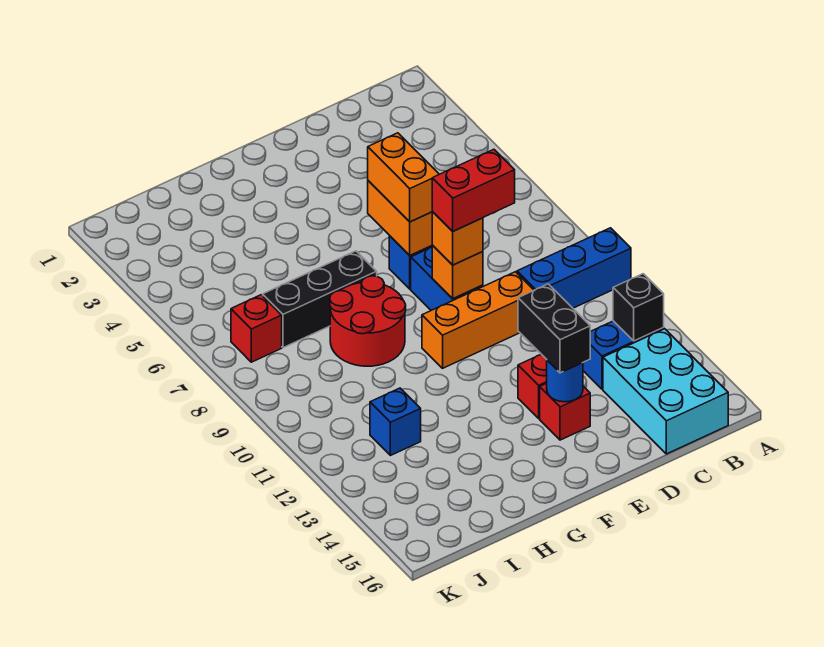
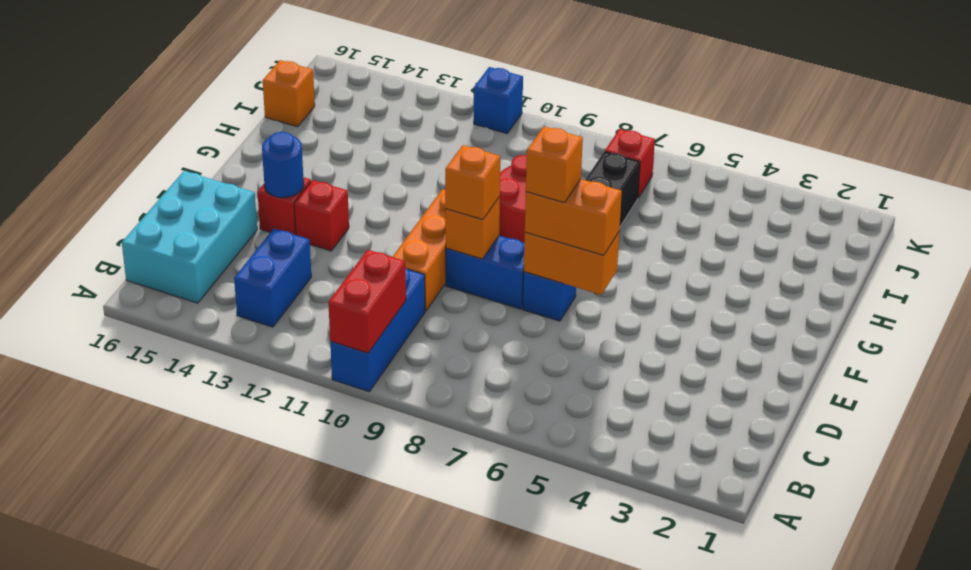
black brick B13 level 2 -> none
cyan brick B14:C16 level 1 -> cyan brick B15:D16 level 1
red brick D9:E9 level 4 -> red brick A10:B10 level 2
none -> orange brick E7 level 4
black brick E13:E14 level 3 -> none
blue brick I12 level 1 -> blue brick K11 level 1
none -> orange brick I16 level 1

